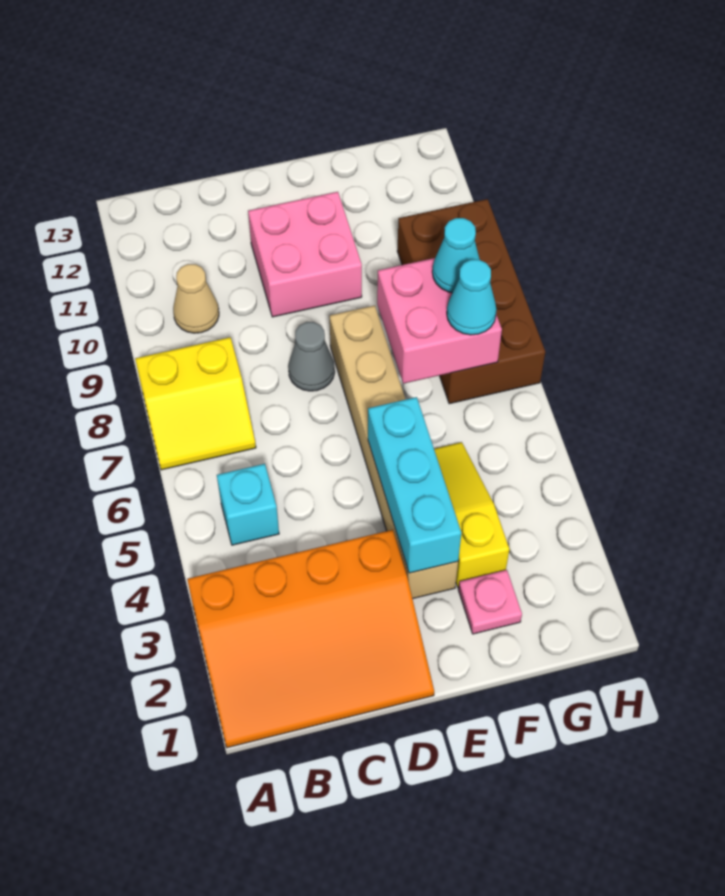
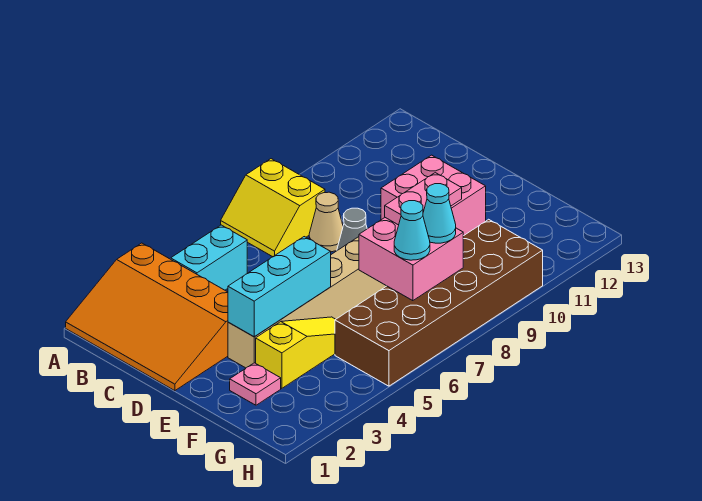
cyan brick B5 level 1 -> cyan brick B4:B5 level 1
tan cone B10 level 1 -> tan cone C8 level 1
none -> pink plate F8:F9 level 3
brown brick G7:H10 level 1 -> brown brick G5:H10 level 1

